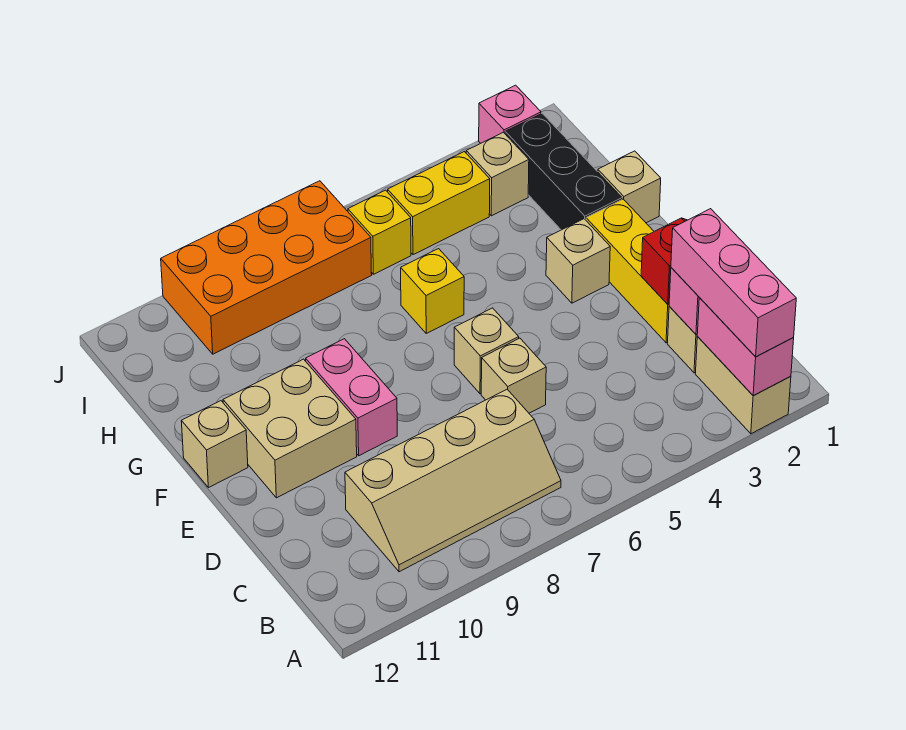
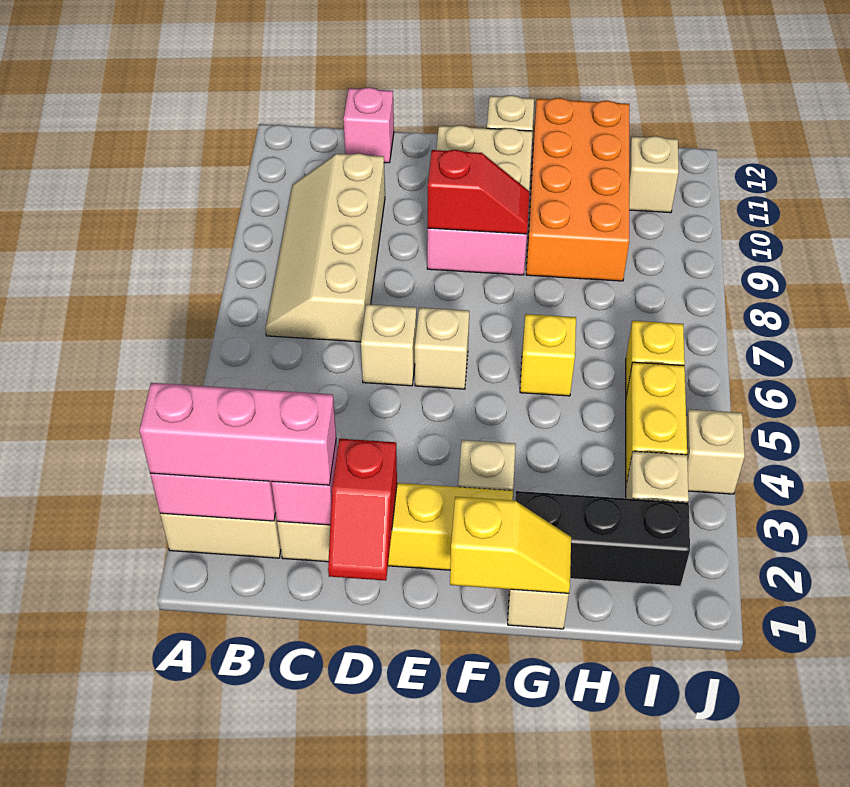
none -> red slope E9:F9 level 2 top E
none -> yellow slope F1:G1 level 2 top F
orange brick I7:J10 level 1 -> orange brick G9:H12 level 1
none -> tan brick I11 level 1
pink brick J2 level 1 -> pink brick C12 level 1
none -> tan brick J4 level 1

